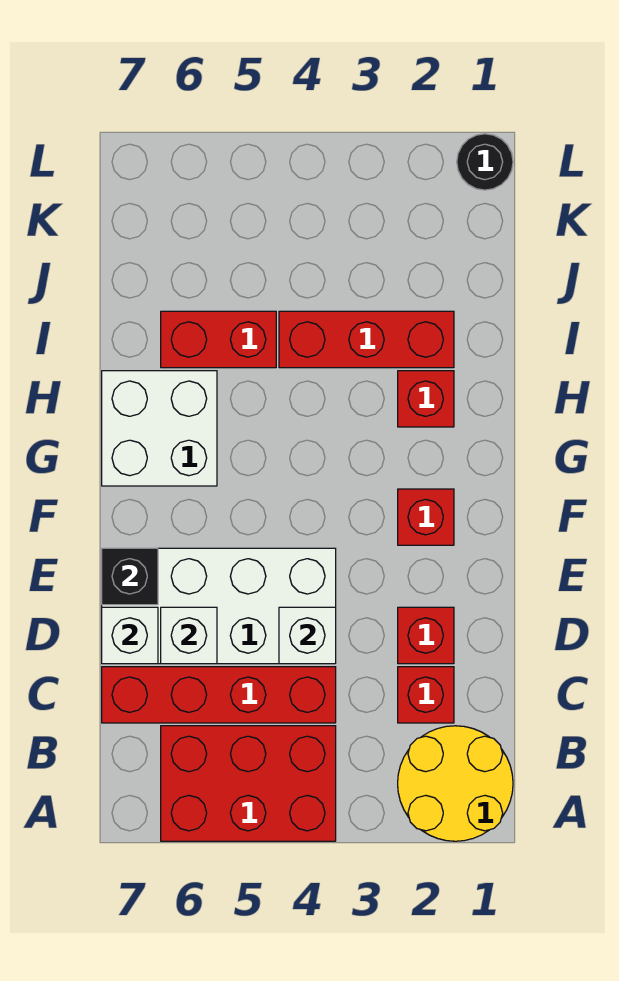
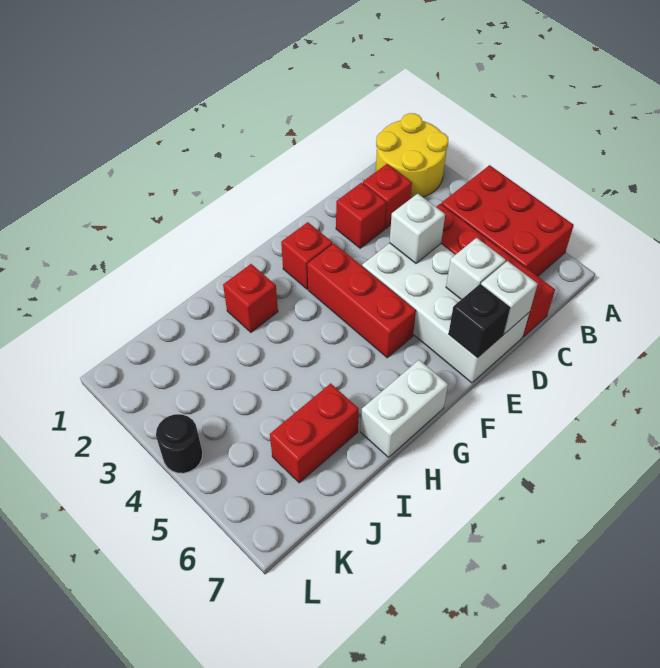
white brick G6:H7 level 1 -> white brick G7:H7 level 1
red brick I2:I4 level 1 -> red brick F3:F5 level 1
red brick I5:I6 level 1 -> red brick I6:J6 level 1
black round brick L1 level 1 -> black round brick L4 level 1

